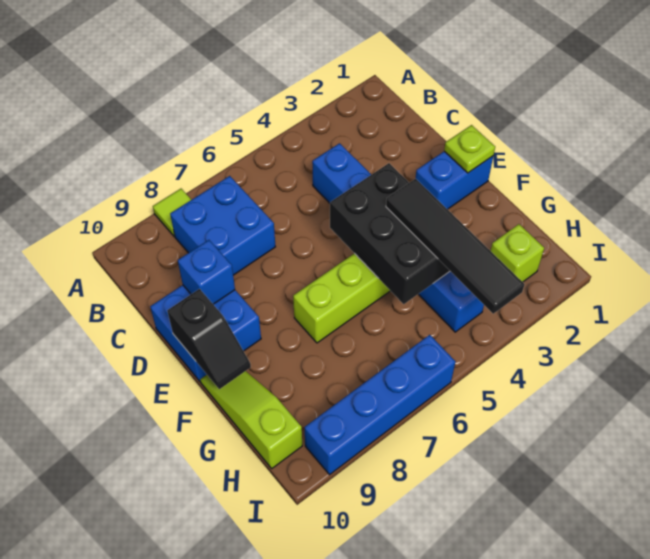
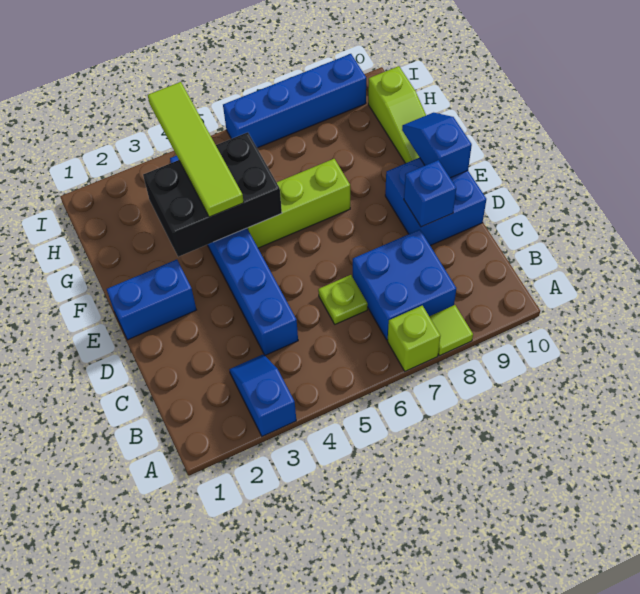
none -> blue slope A3:B3 level 1 top A
lime plate E1 level 2 -> lime plate C6 level 1
black brick E4:G5 level 2 -> black brick F3:G5 level 2
black slope E10:F10 level 2 top E -> blue slope E10:F10 level 2 top E
black tile F4:I4 level 3 -> lime tile F4:I4 level 3
lime brick H2 level 1 -> lime brick A7 level 1

